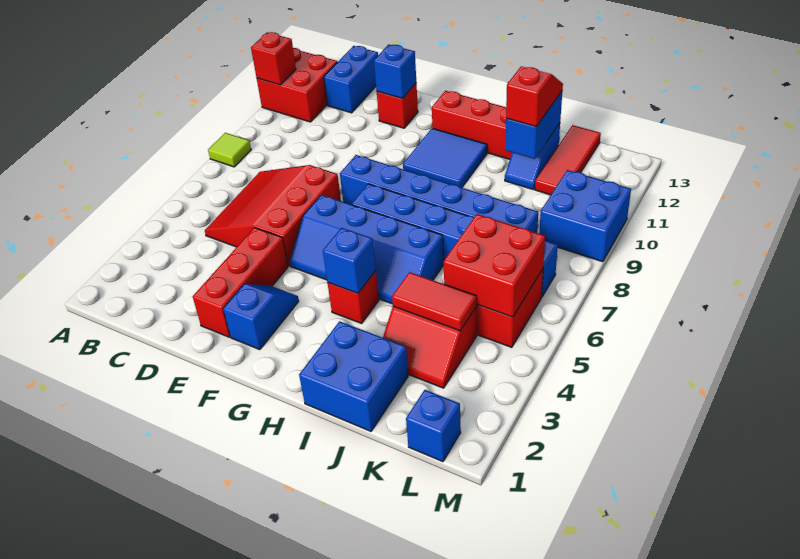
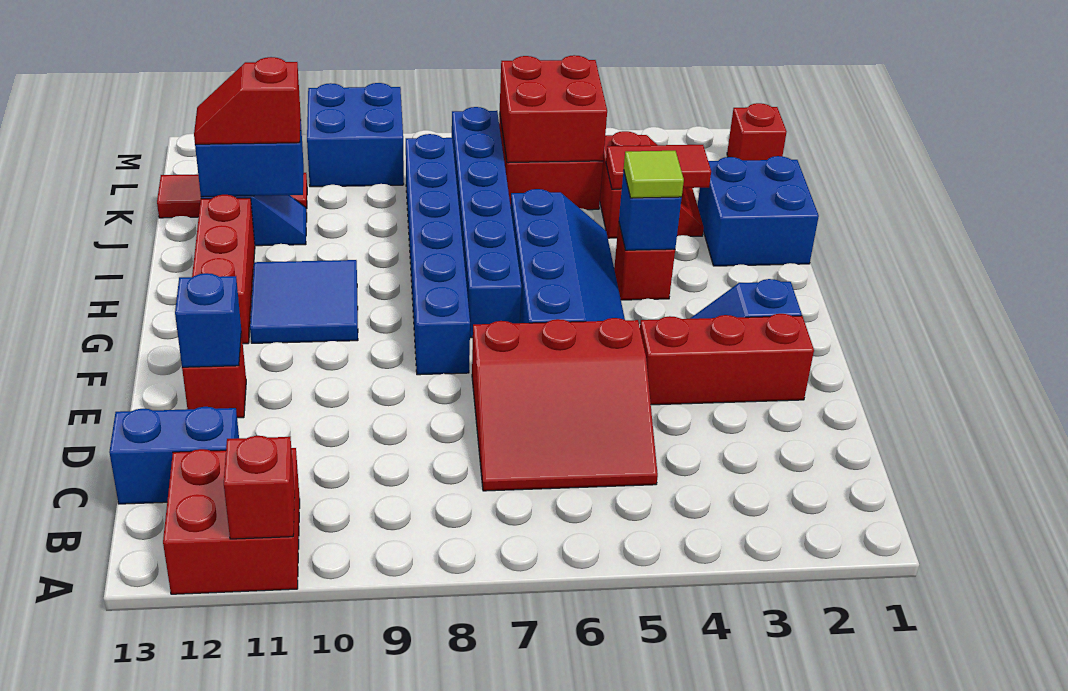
lime tile A8 level 1 -> lime tile H4 level 3
red tile J4:K4 level 2 -> red tile J3:J4 level 2
blue brick L1 level 1 -> red brick L1 level 1

